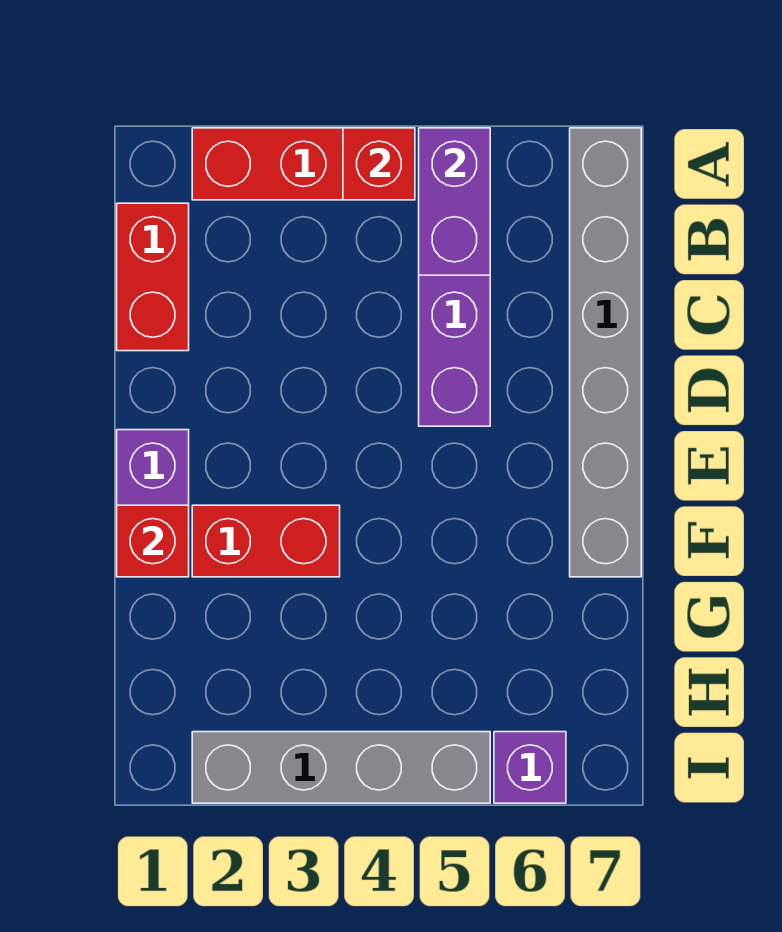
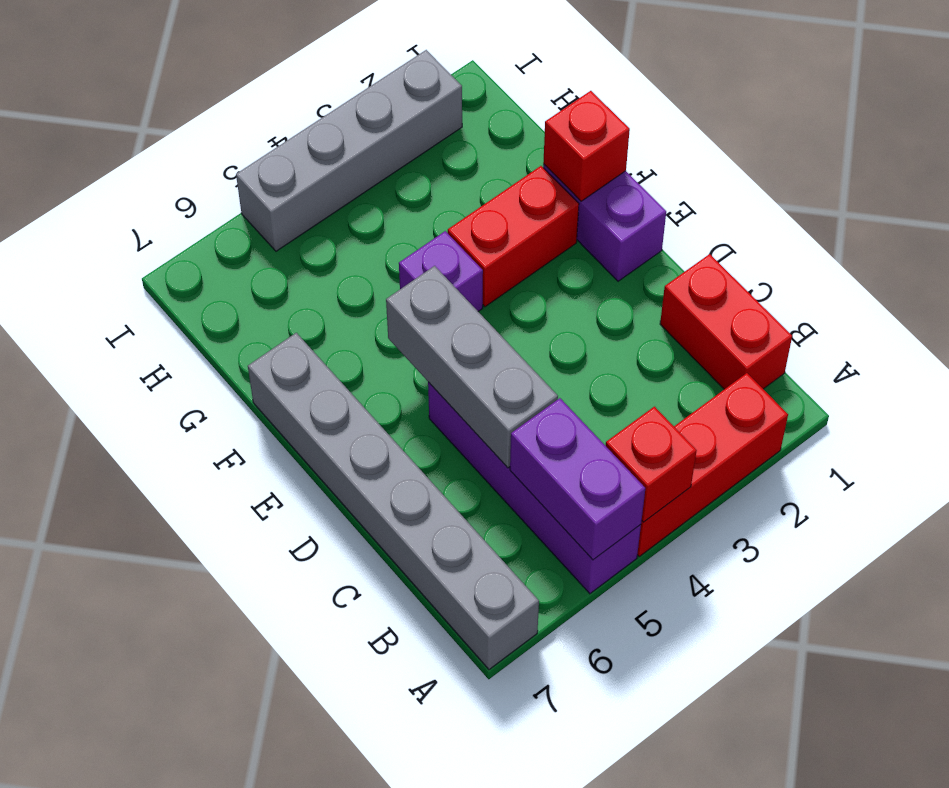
none -> grey brick C5:E5 level 2
purple brick I6 level 1 -> purple brick F4 level 1

